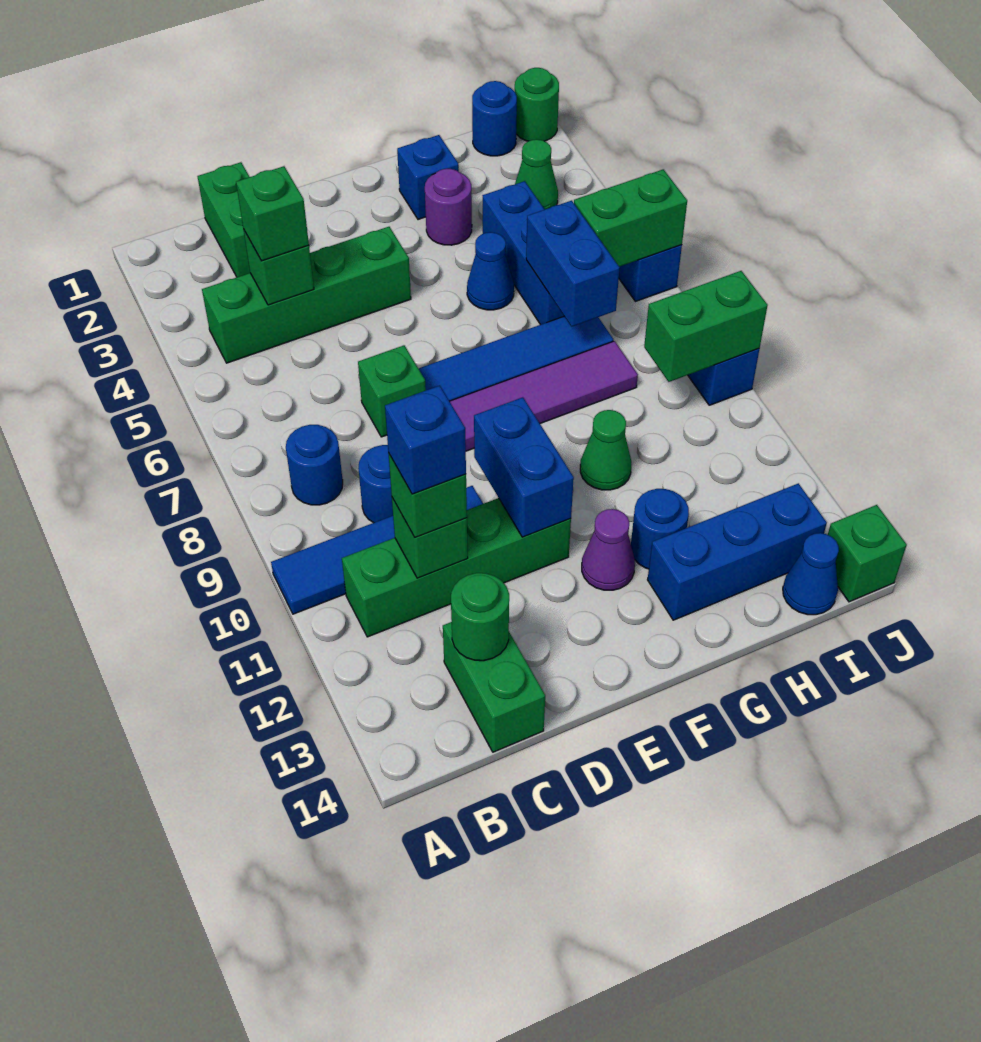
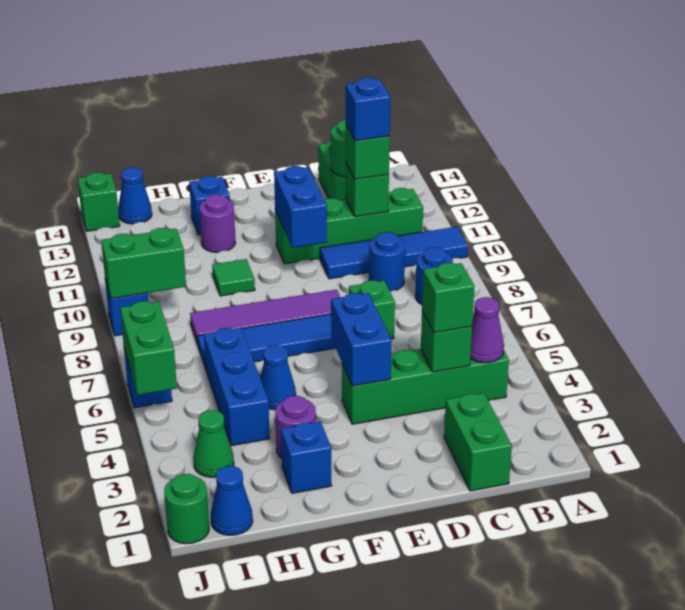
purple cone F12 level 1 -> purple cone B4 level 2
green cone G10 level 1 -> green tile G10 level 1
blue round brick G12 level 1 -> purple round brick G12 level 1
blue brick G13:I13 level 1 -> blue brick G13 level 1
blue brick H6:H7 level 2 -> blue brick E4:E5 level 2
blue round brick I1 level 1 -> blue cone I1 level 1
green brick I6:J6 level 2 -> green brick J5:J6 level 2

